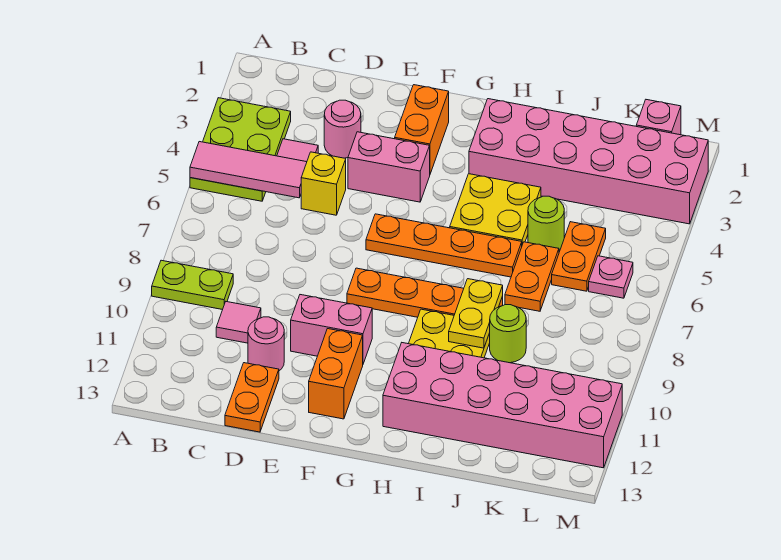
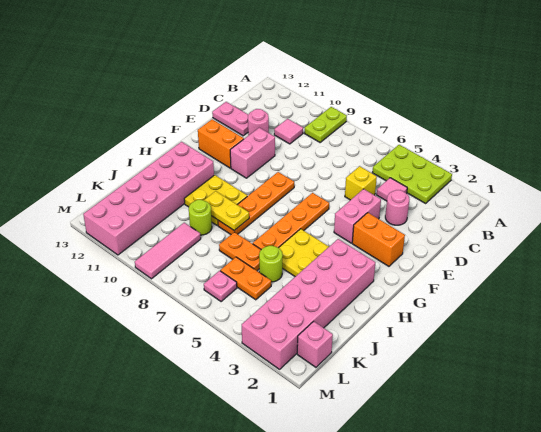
pink tile A5:C5 level 2 -> pink tile K9:M9 level 1
orange plate D12:D13 level 1 -> pink plate D12:D13 level 1

